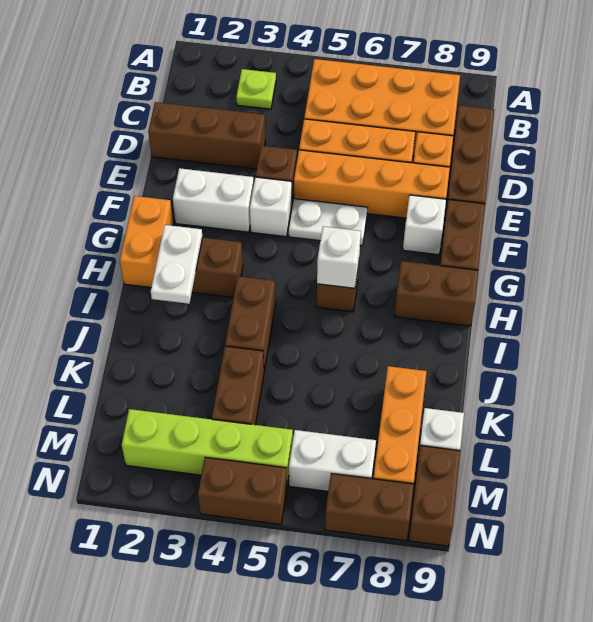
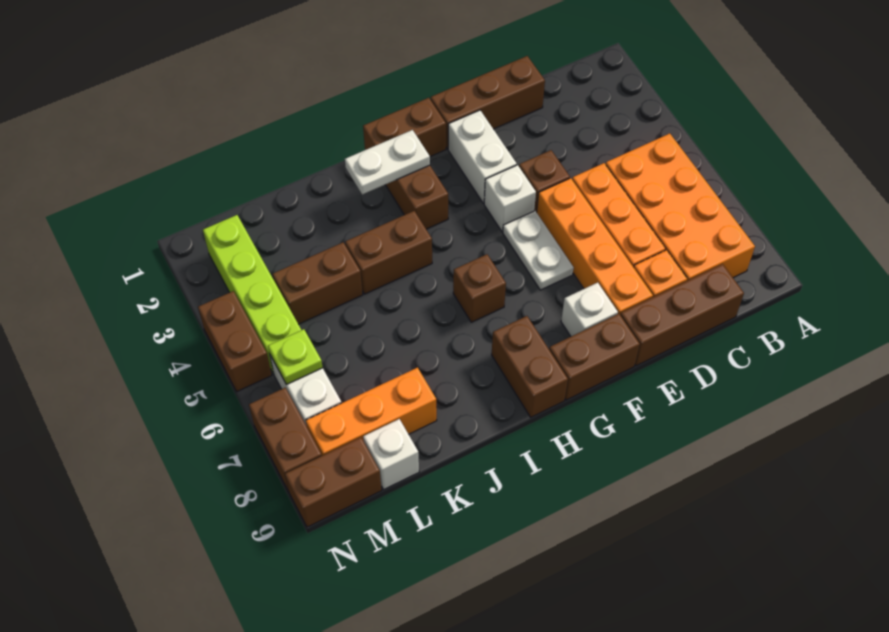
lime plate B3 level 1 -> lime plate M6 level 2
brown brick D1:D3 level 1 -> brown brick D1:F1 level 1
orange brick G1:H1 level 1 -> brown brick G1:H1 level 1
white brick H6 level 2 -> none

